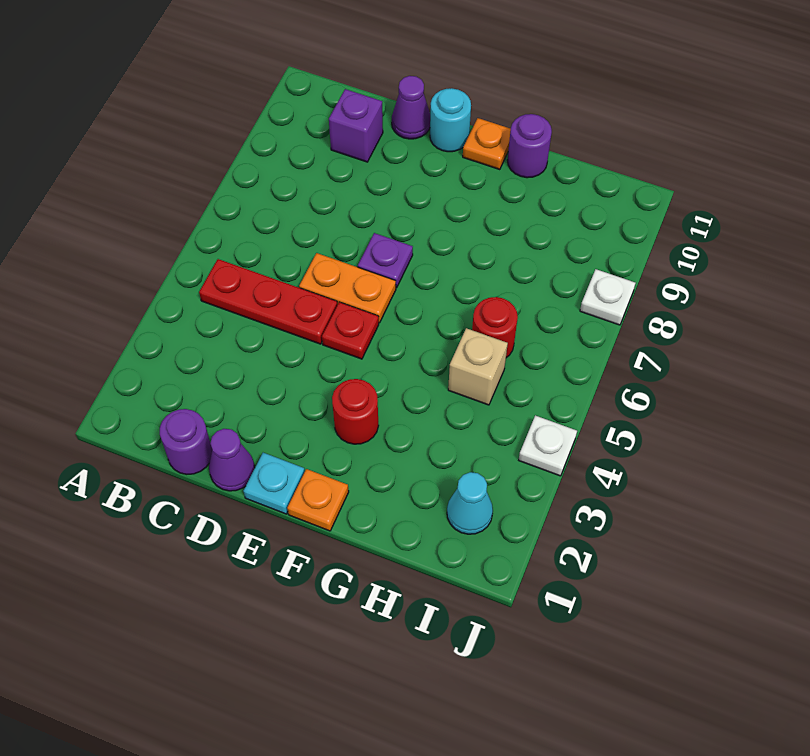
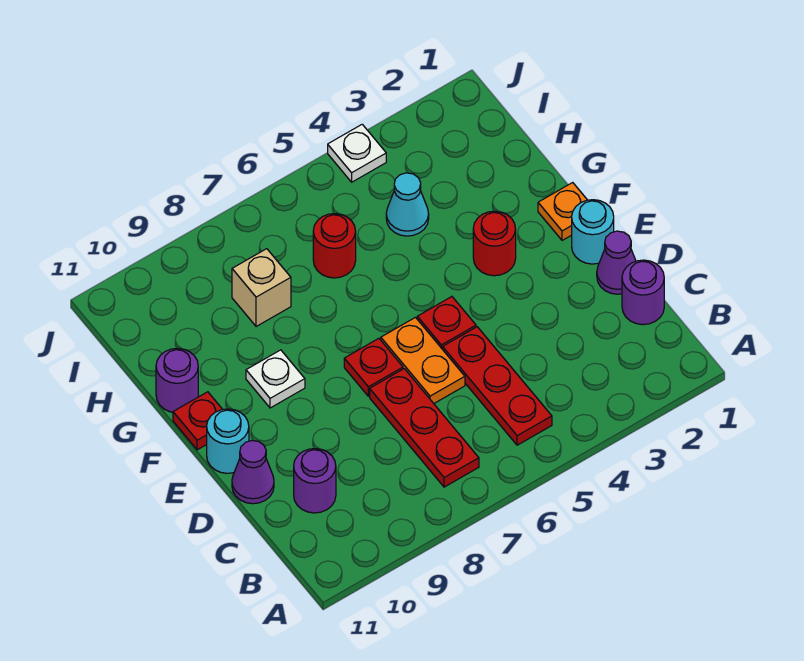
none -> red plate B7:D7 level 1
purple brick C10 level 1 -> purple round brick C10 level 1
cyan plate E1 level 1 -> cyan round brick E1 level 1
purple plate E7 level 1 -> red plate E7 level 1
orange plate F11 level 1 -> red plate F11 level 1
tan brick H5 level 1 -> tan brick H8 level 1
cyan cone I2 level 1 -> cyan cone H4 level 1
white plate J8 level 1 -> white plate F9 level 1

